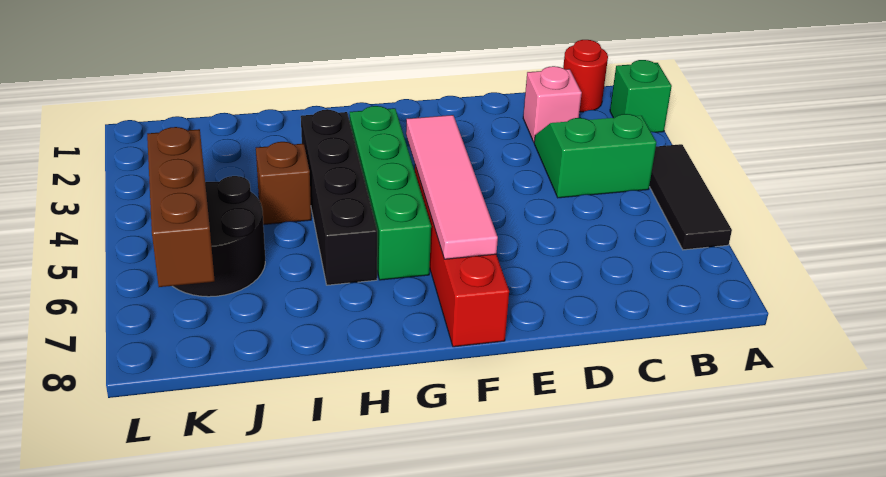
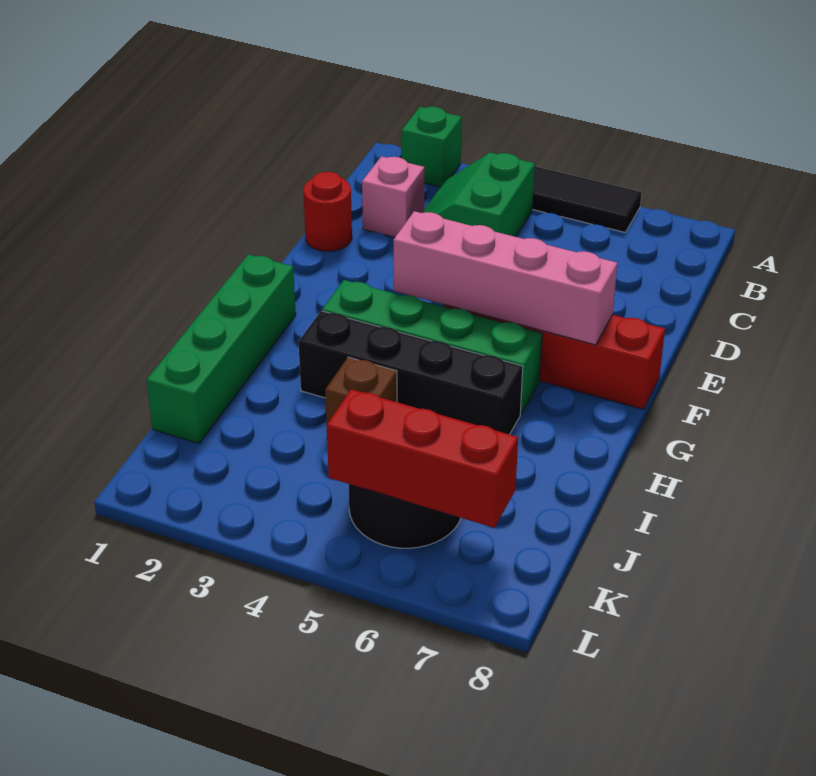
red round brick B1 level 1 -> red round brick D1 level 1
pink tile F4:F7 level 2 -> pink brick F4:F7 level 2
none -> green brick G1:J1 level 1
brown brick K5:K7 level 2 -> red brick K5:K7 level 2

